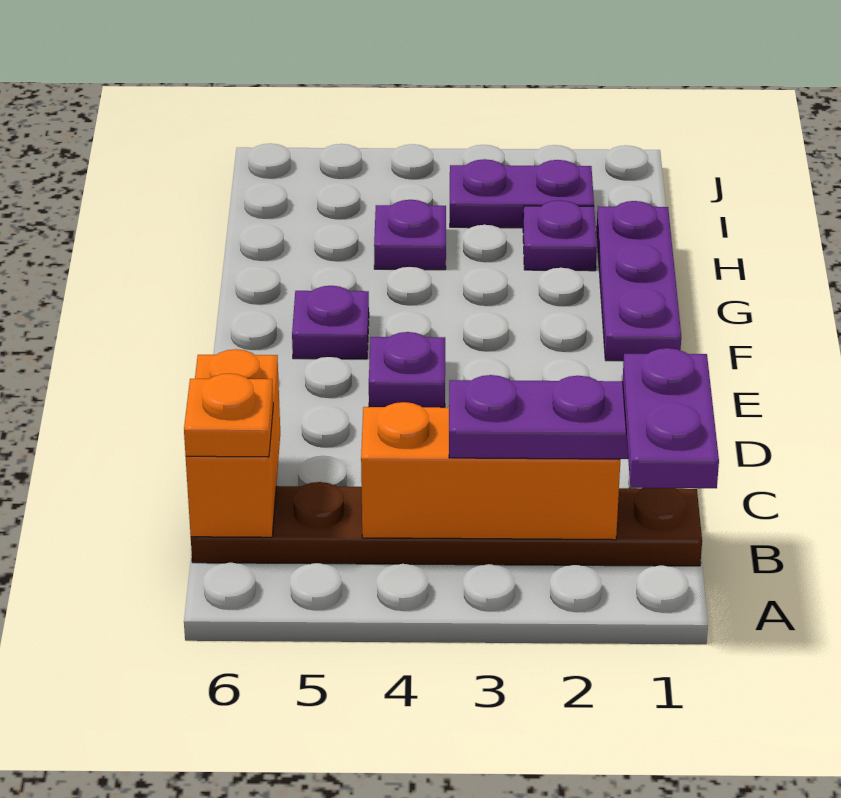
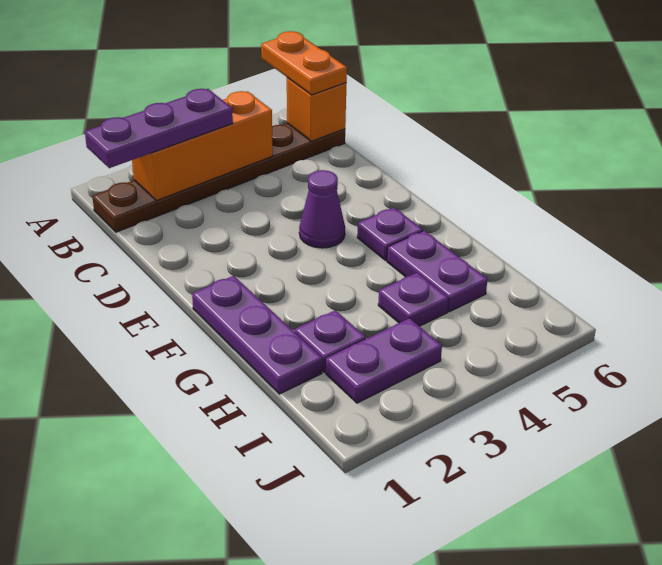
purple plate A1:B1 level 4 -> purple plate G5:H5 level 1
orange brick B6:C6 level 2 -> orange brick B6 level 2
orange plate B6 level 3 -> orange plate A6:B6 level 3
purple plate E4 level 1 -> purple cone E4 level 1

